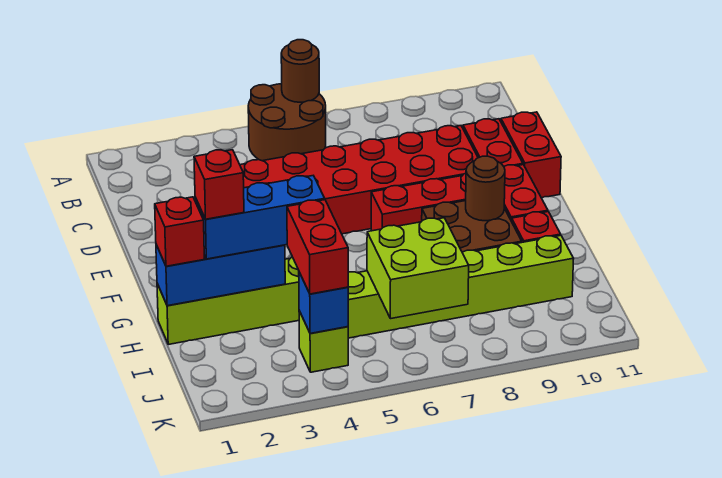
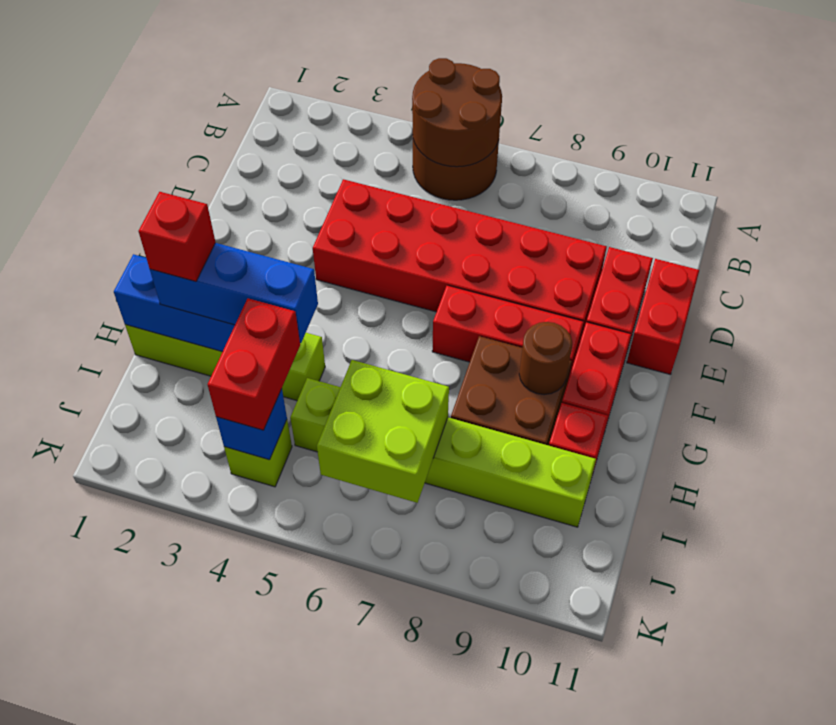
brown round brick A6 level 2 -> brown round brick A5:B6 level 2
red brick H1 level 3 -> none

